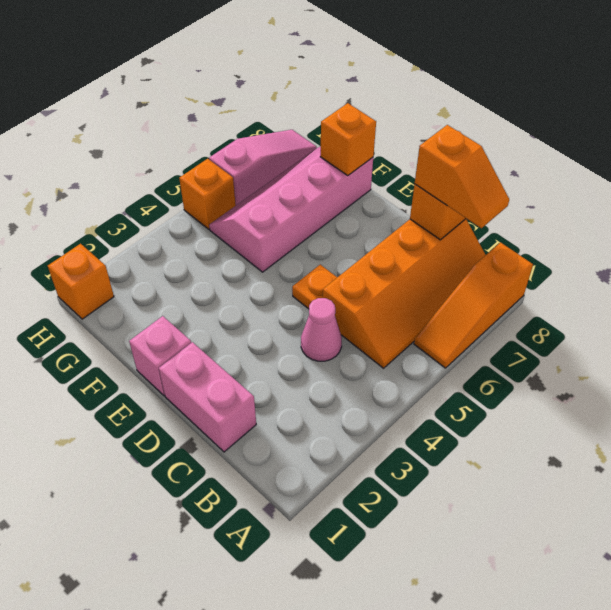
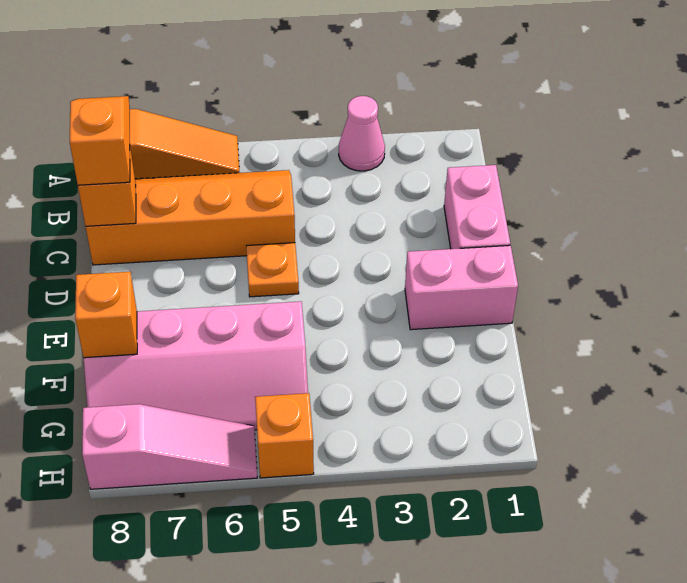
pink cone C4 level 1 -> pink cone A3 level 1
pink brick E1 level 1 -> pink brick E1:E2 level 1
orange brick H1 level 1 -> none
pink slope H6:H8 level 1 top 6 -> pink slope H6:H8 level 1 top 8

